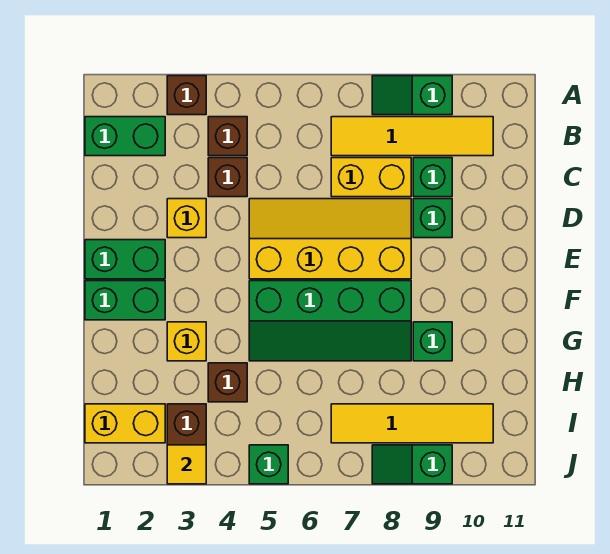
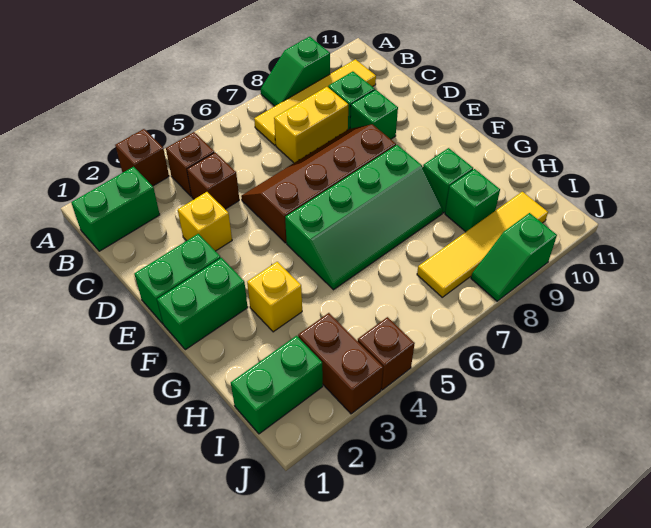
yellow slope D5:E8 level 1 top E -> brown slope D5:E8 level 1 top E
brown brick H4 level 1 -> brown brick J4 level 1
yellow brick I1:I2 level 1 -> green brick I1:I2 level 1
yellow tile J3 level 2 -> none
green brick J5 level 1 -> green brick H9 level 1

